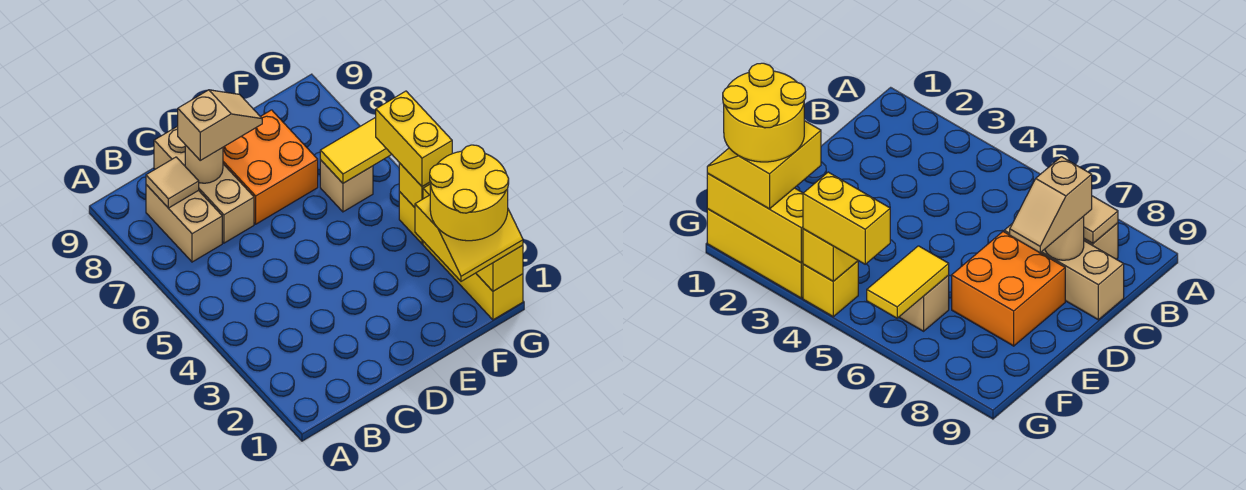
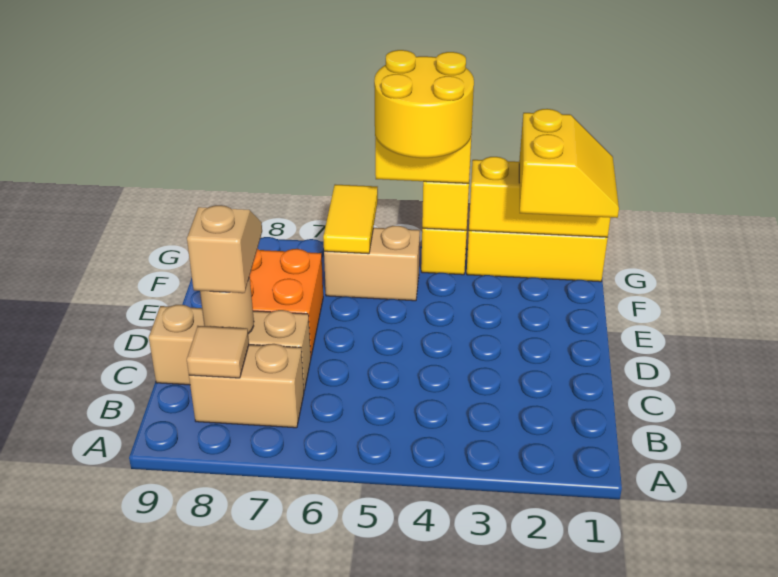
yellow round brick F1:G2 level 4 -> yellow round brick F4:G5 level 4
tan brick F6 level 1 -> tan brick F5:F6 level 1

